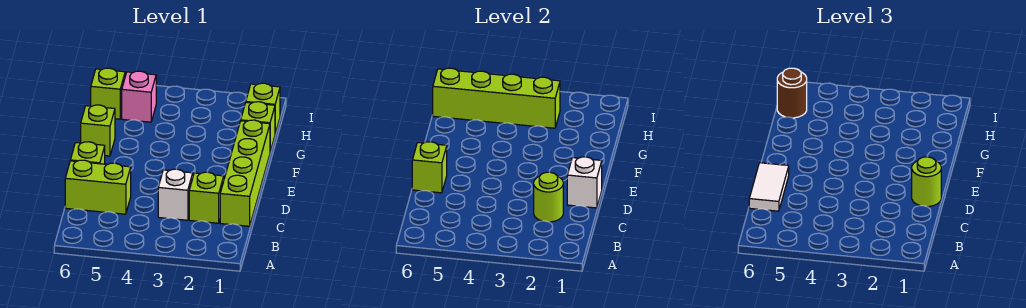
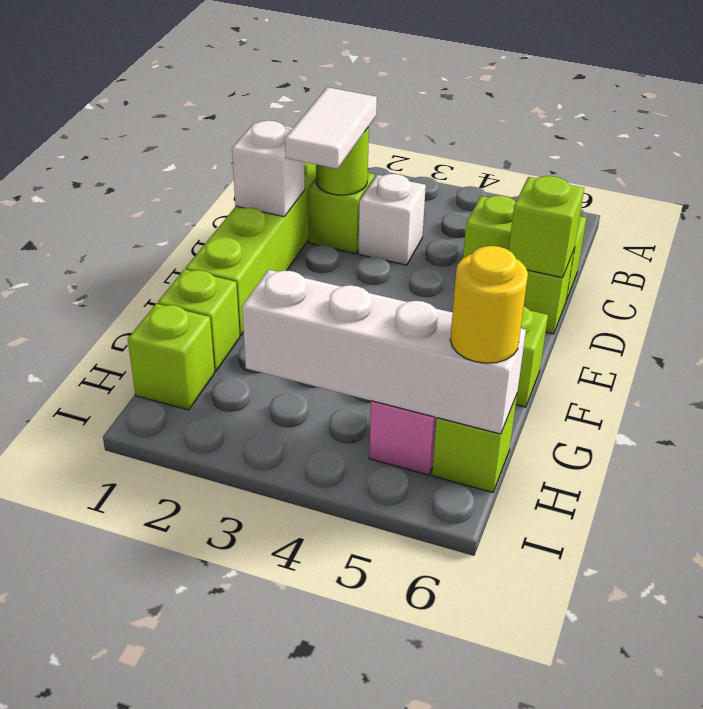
white tile C6:D6 level 3 -> white tile C2:D2 level 3
lime round brick D1 level 3 -> none
lime brick H3:H6 level 2 -> white brick H3:H6 level 2
brown round brick H6 level 3 -> yellow round brick H6 level 3

